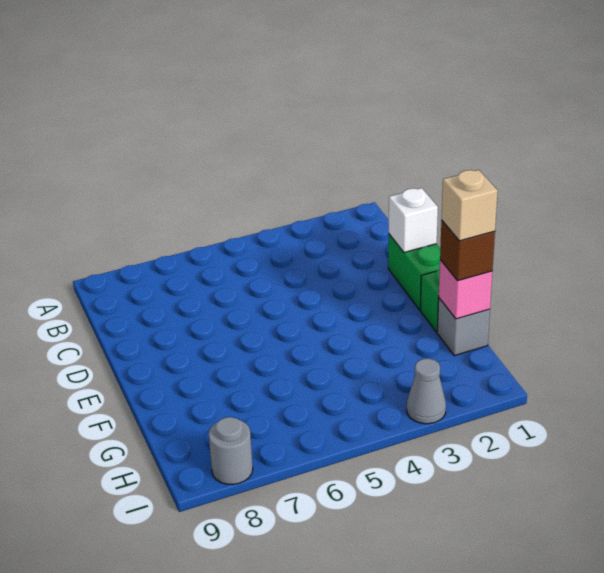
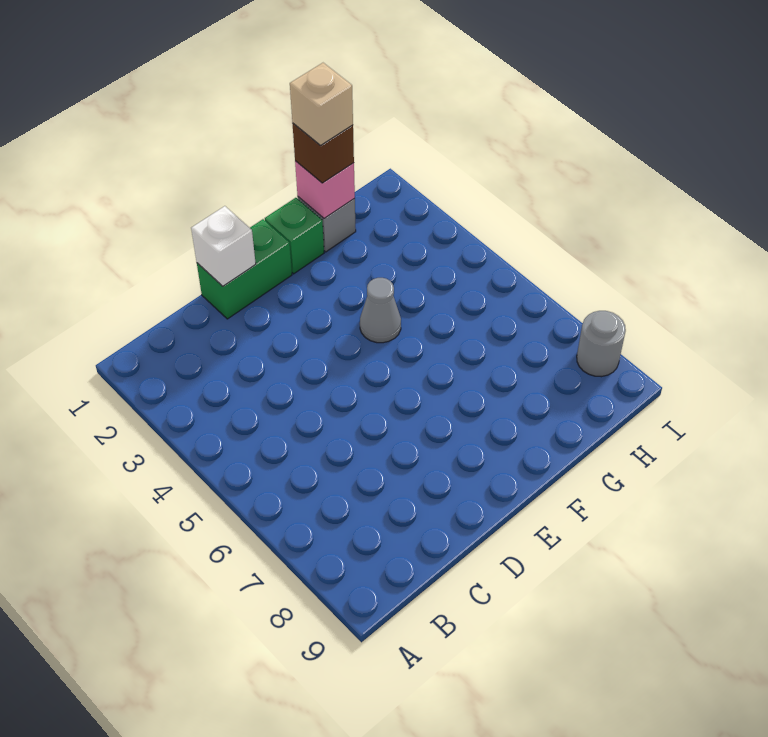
grey cone I3 level 1 -> grey cone F4 level 1

